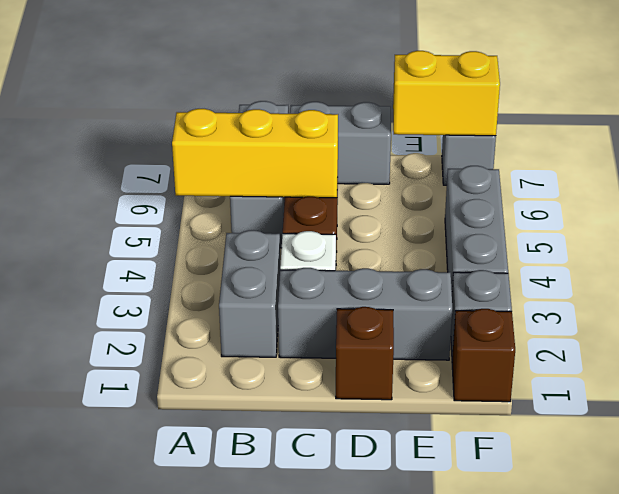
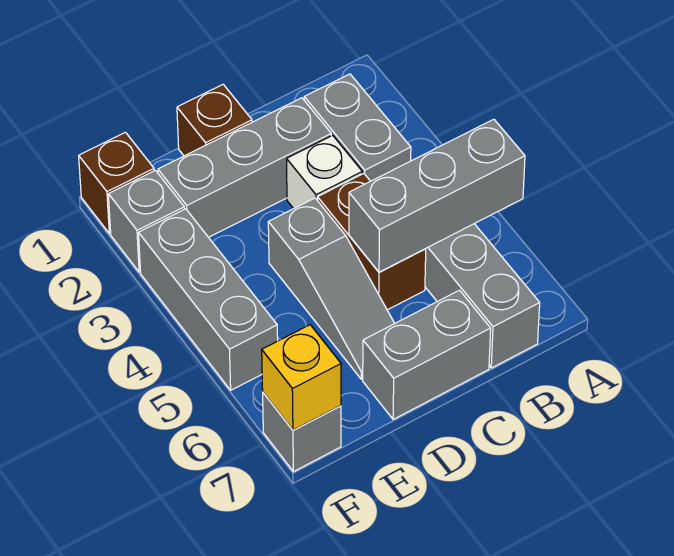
yellow brick A5:C5 level 2 -> grey brick A5:C5 level 2
none -> grey slope D4:D6 level 1 top 4
yellow brick E7:F7 level 2 -> yellow brick F7 level 2

